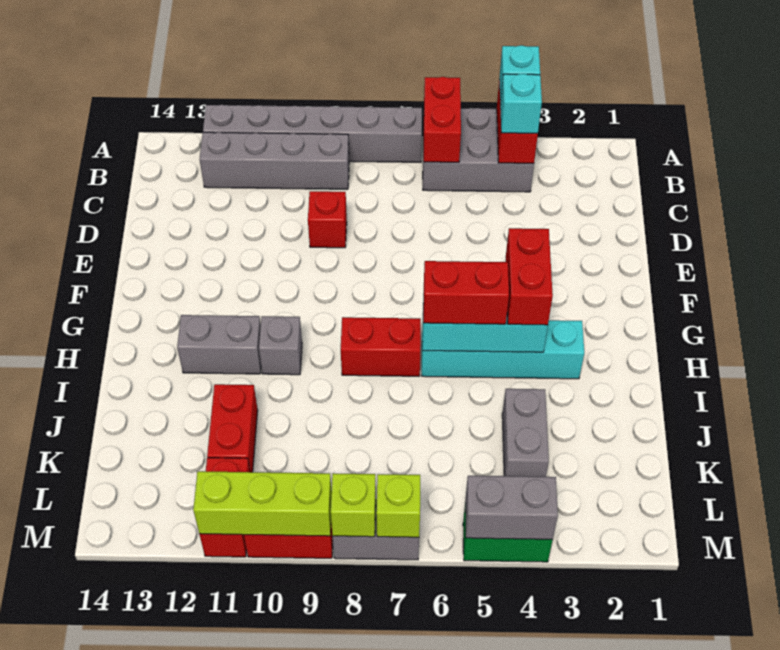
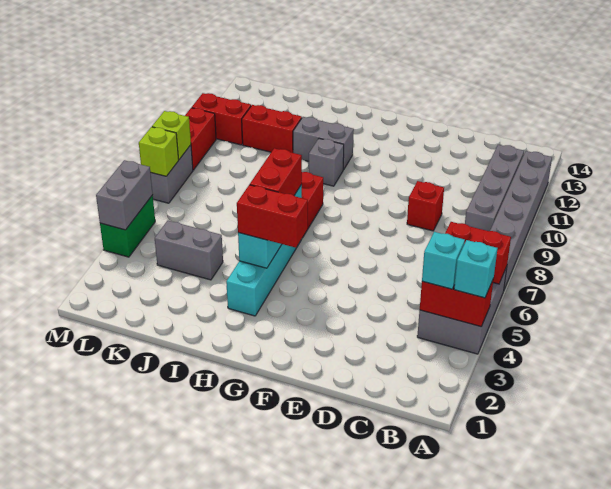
grey brick H11:H12 level 1 -> grey brick H11:I11 level 1
lime brick M9:M11 level 2 -> none

